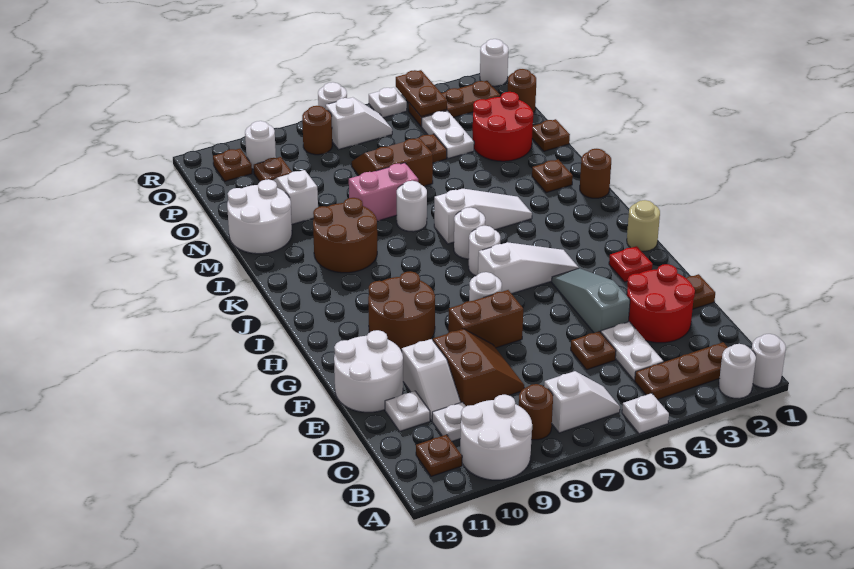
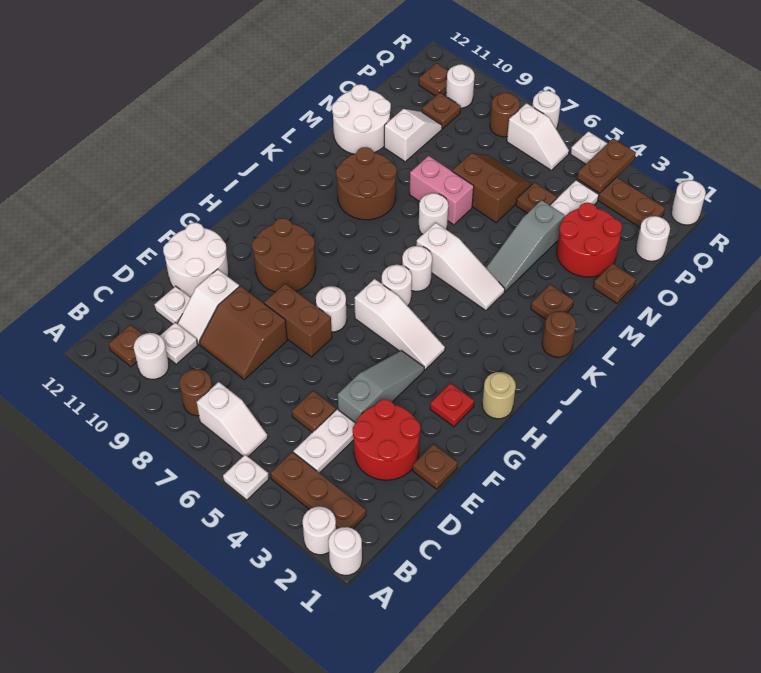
white round brick A9:B10 level 1 -> white round brick B10 level 1
brown slope D8:E9 level 1 top 9 -> brown slope D8:E9 level 1 top E
none -> grey slope L4:N4 level 1 top N
brown round brick P1 level 1 -> white round brick P1 level 1

